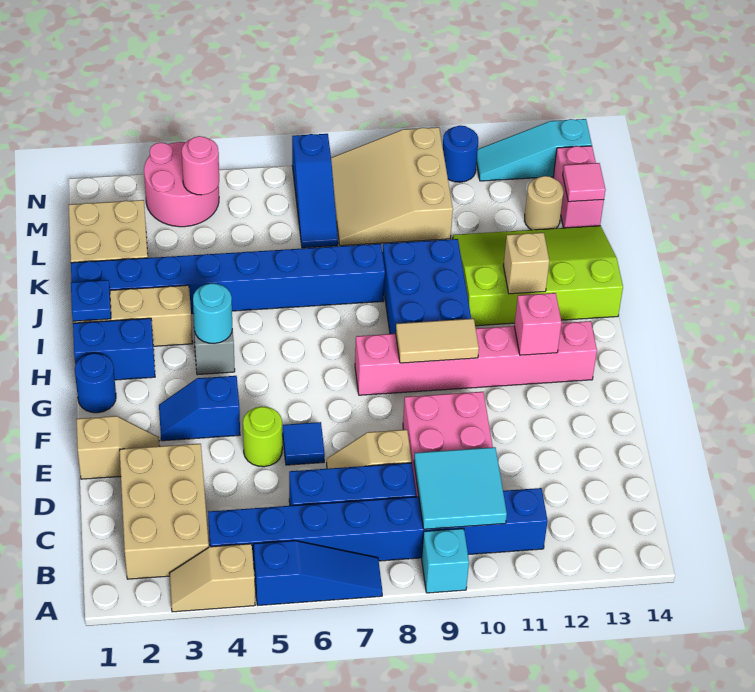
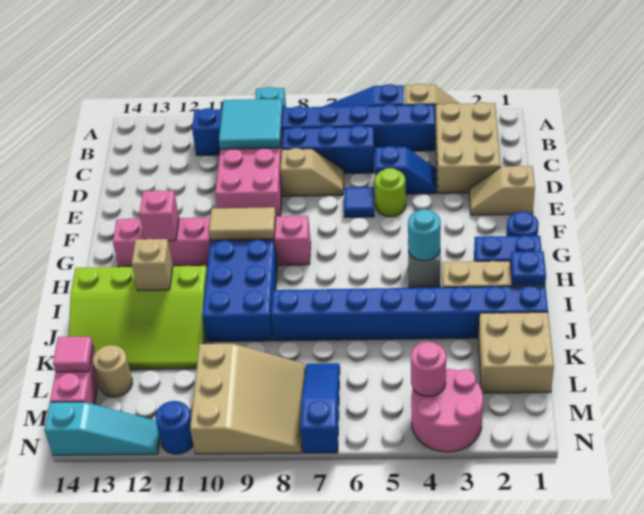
blue slope F3:F4 level 1 top 4 -> blue slope D4:D5 level 1 top 5

